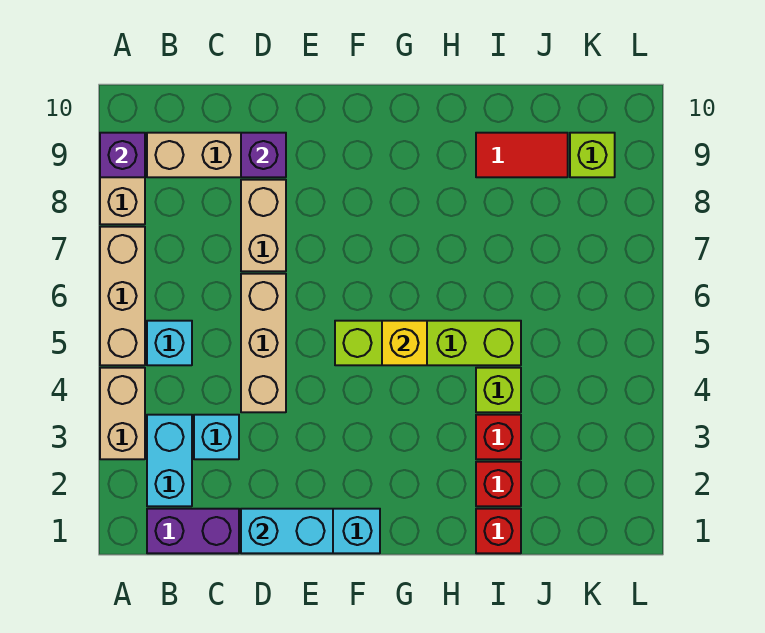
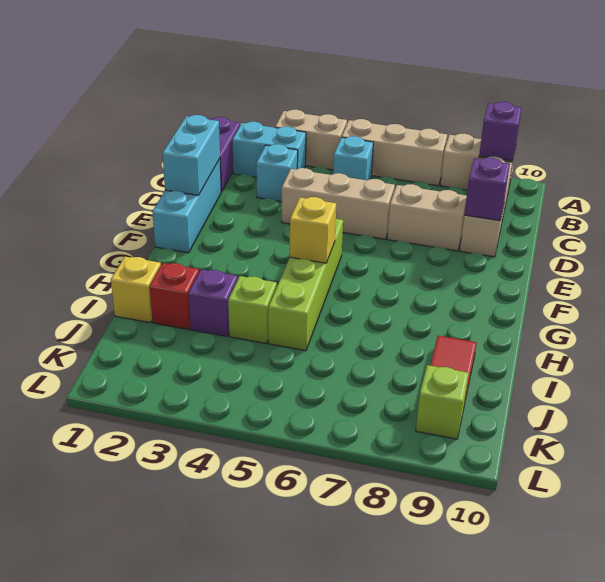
red brick I1 level 1 -> yellow brick I1 level 1
red brick I3 level 1 -> purple brick I3 level 1

